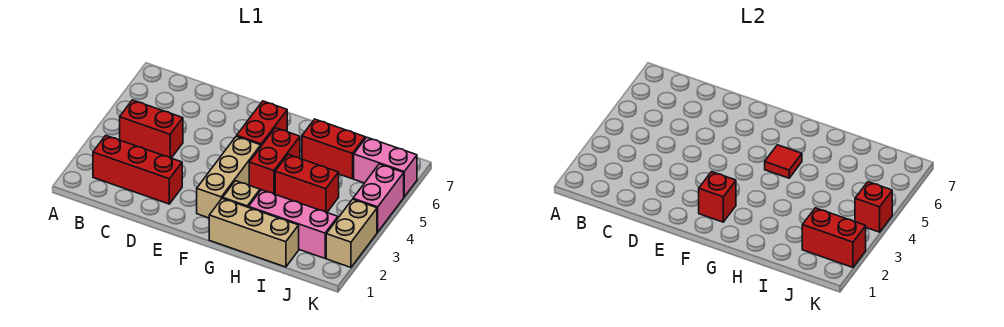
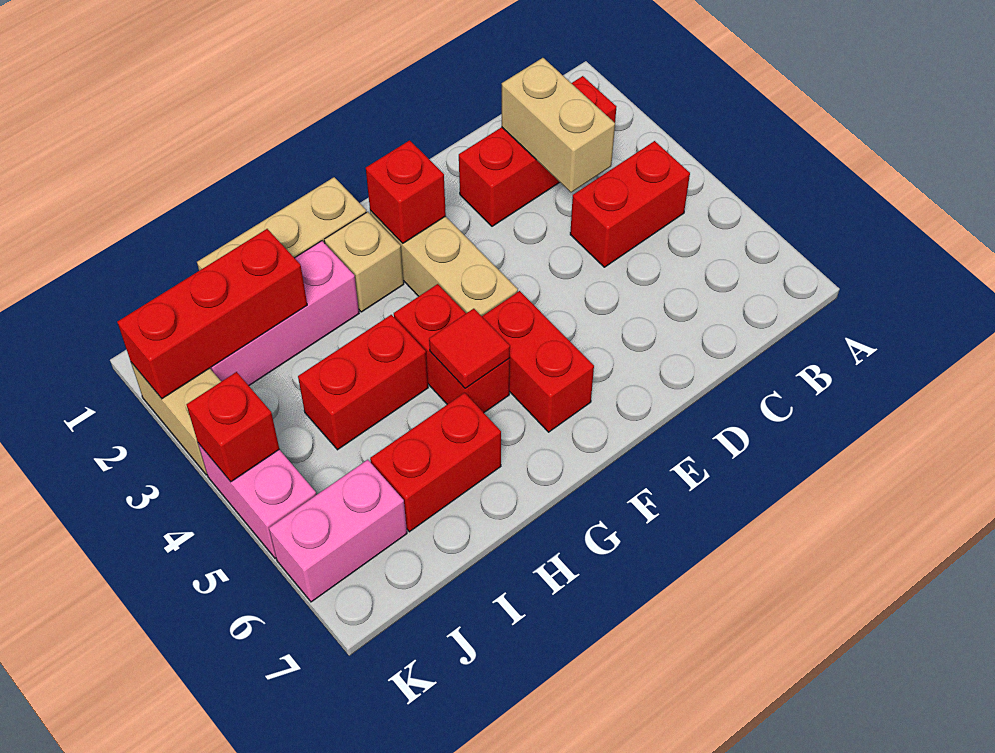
none -> tan brick C2:C3 level 2
red brick J2:K2 level 2 -> red brick I2:K2 level 2

